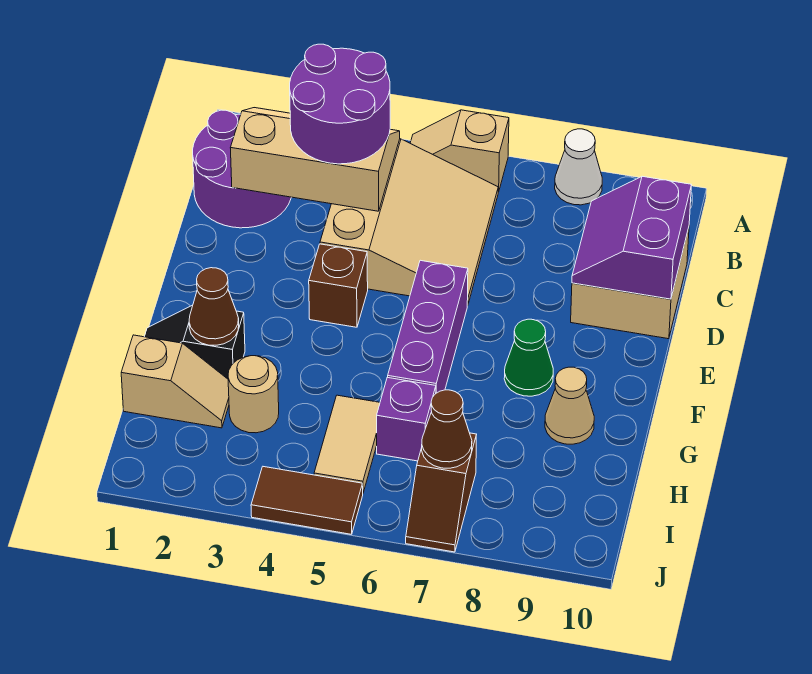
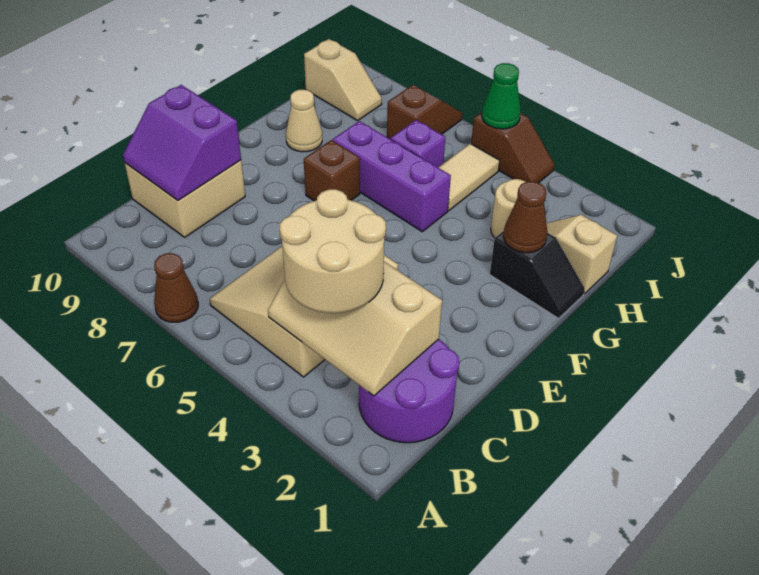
tan slope A5:A6 level 1 top 6 -> tan slope I9:I10 level 1 top 10
white cone A8 level 1 -> none
purple round brick B3:C4 level 3 -> tan round brick B3:C4 level 3
purple slope C9:D10 level 2 top 10 -> purple slope C9:D10 level 2 top D
brown brick E4 level 1 -> brown brick F7 level 1
purple brick E6:G6 level 1 -> purple brick G5:G7 level 1
green cone F8 level 1 -> green cone J5 level 2
brown cone I7 level 2 -> brown cone A7 level 1
brown tile J4:J5 level 1 -> brown slope J4:J5 level 1 top 5

